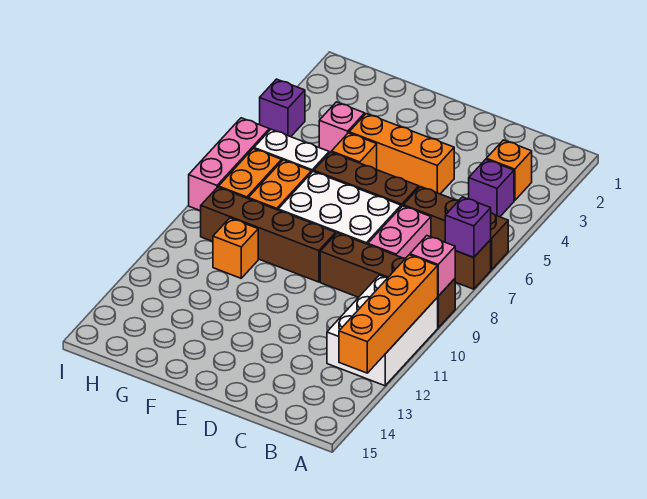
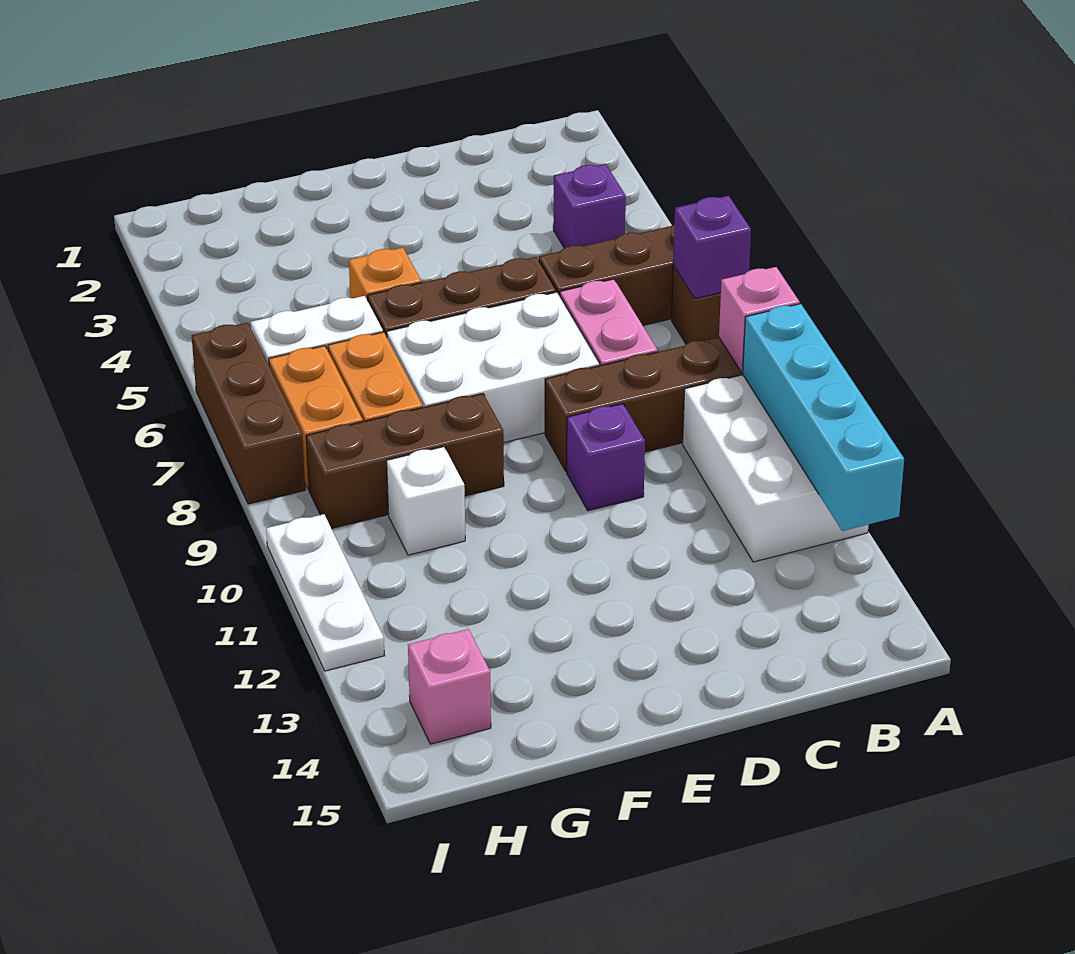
orange brick A10:A13 level 2 -> cyan brick A10:A13 level 2
orange brick B3 level 1 -> none
orange brick D4:F4 level 1 -> none
brown brick E9:H9 level 1 -> brown brick F9:H9 level 1
pink brick G4 level 1 -> pink brick H14 level 1
orange brick G10 level 1 -> white brick G10 level 1
purple brick I4 level 1 -> purple brick D10 level 1
pink brick I6:I8 level 1 -> brown brick I6:I8 level 1
none -> white plate I10:I12 level 1

